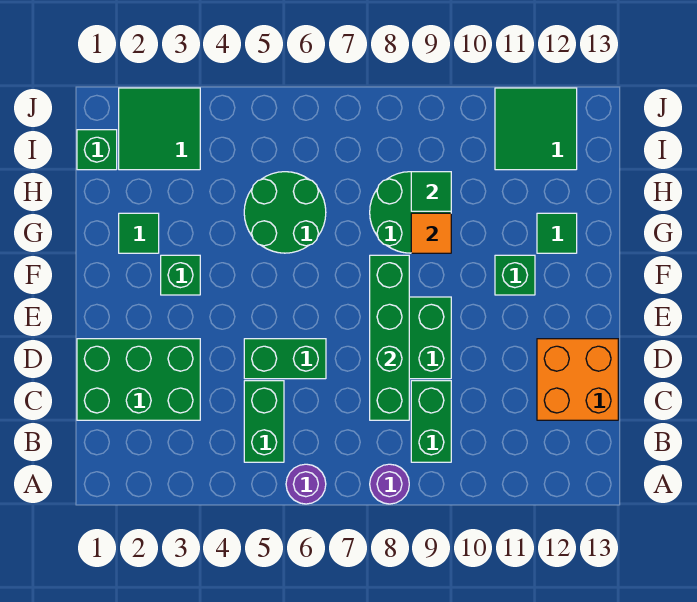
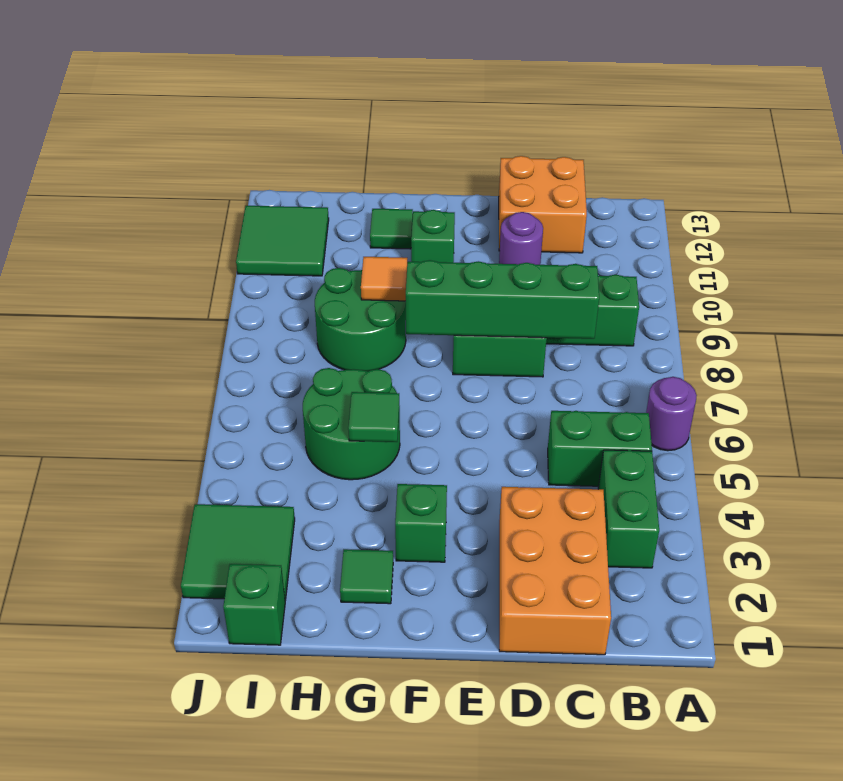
purple round brick A8 level 1 -> purple round brick D11 level 1
green brick C1:D3 level 1 -> orange brick C1:D3 level 1
green brick D5:D6 level 1 -> green brick B3:B4 level 1
green tile H9 level 2 -> green tile G5 level 2

